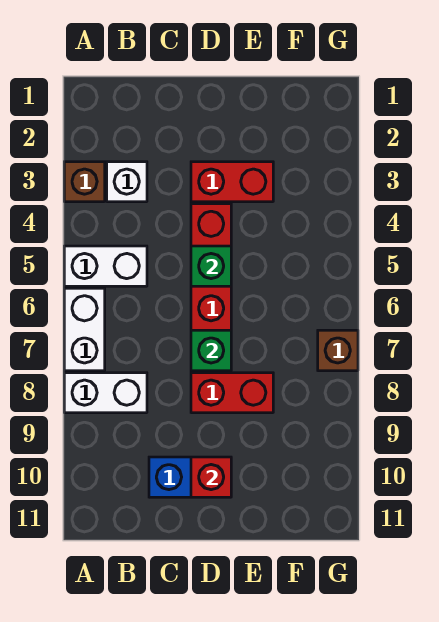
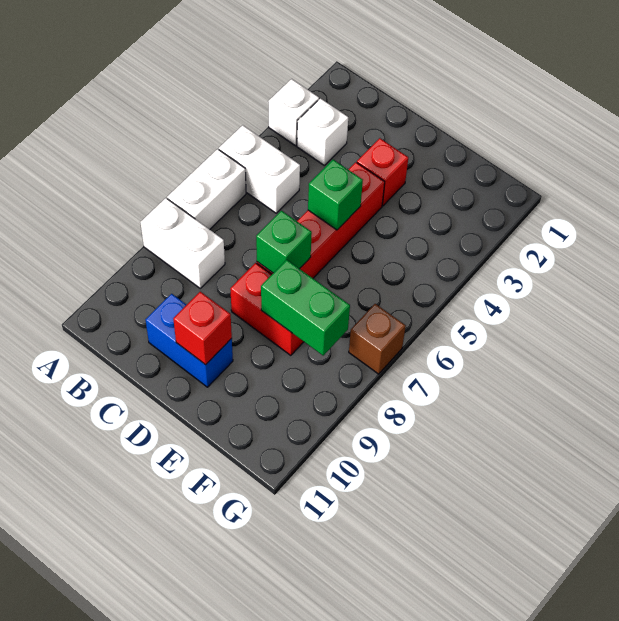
brown brick A3 level 1 -> white brick A3 level 1
red brick D3:E3 level 1 -> red brick D3 level 1
none -> green brick E8:F8 level 2

